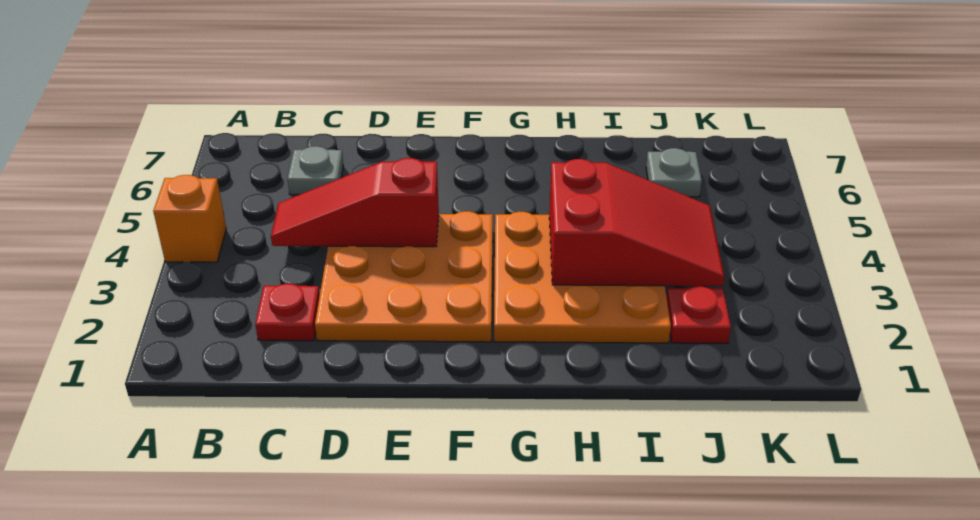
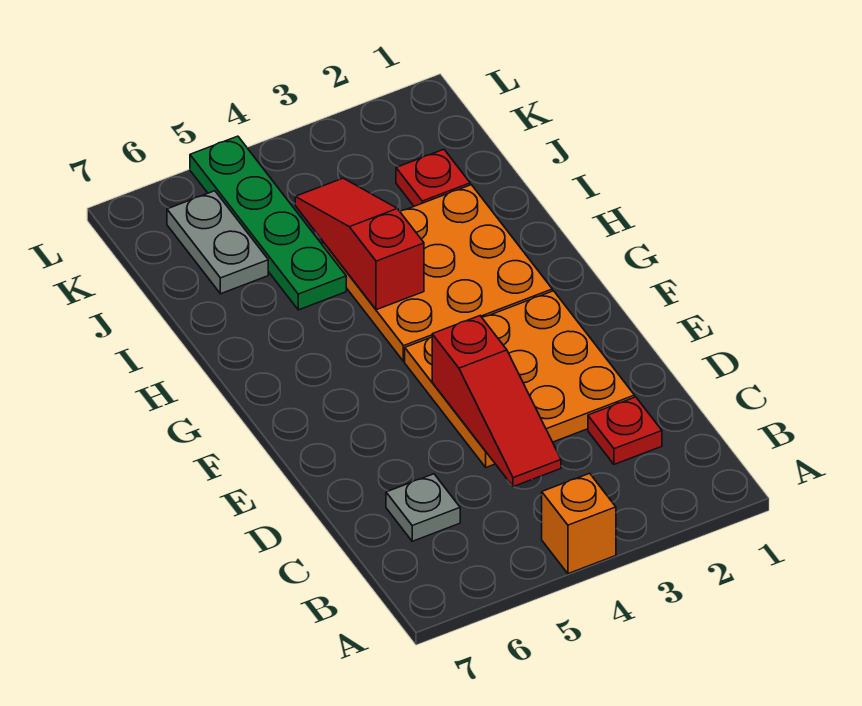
red slope H3:J4 level 2 top H -> red slope H4:J4 level 2 top H
none -> green plate I5:L5 level 1
grey plate J6 level 1 -> grey plate J6:K6 level 1

